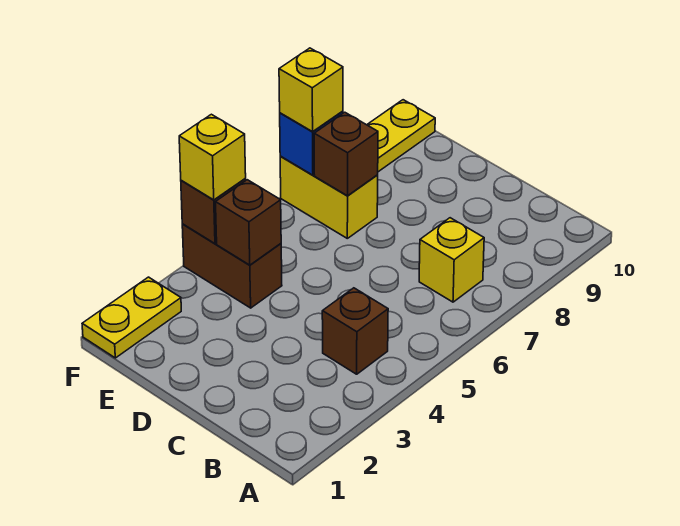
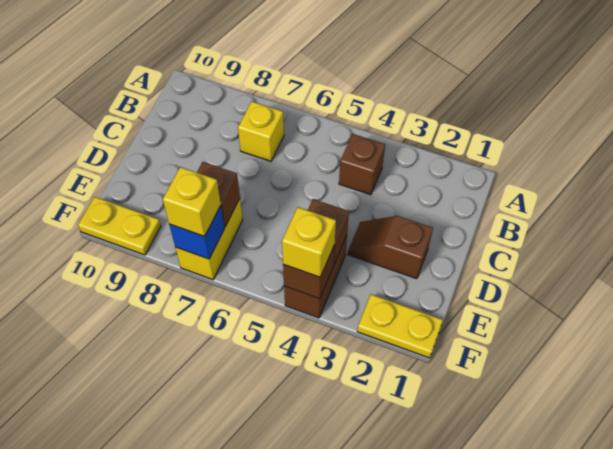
none -> brown slope D2:D3 level 1 top 2

